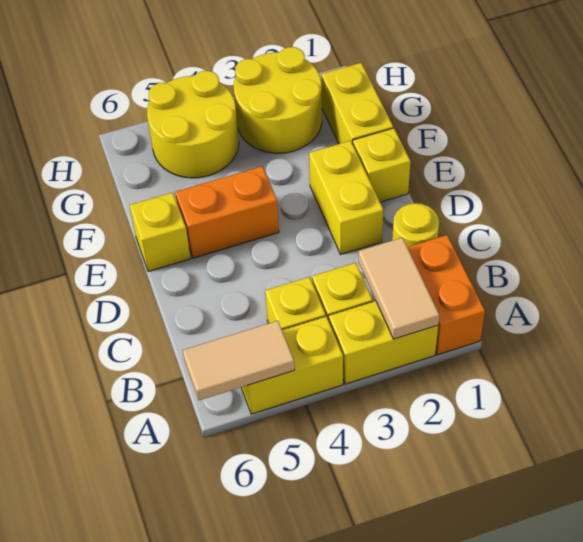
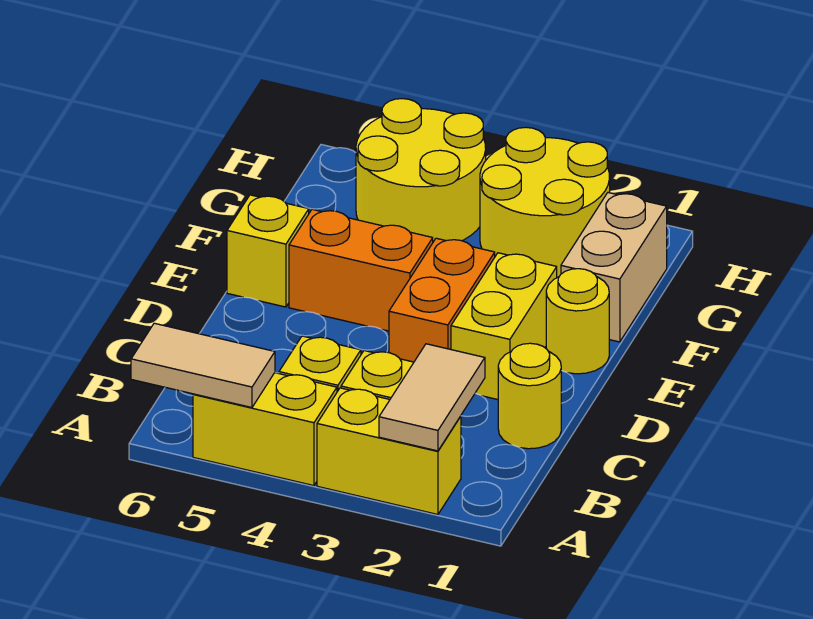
orange brick A1:B1 level 1 -> orange brick D3:E3 level 1
yellow brick E1 level 1 -> yellow round brick E1 level 1
yellow brick F1:G1 level 1 -> tan brick F1:G1 level 1

